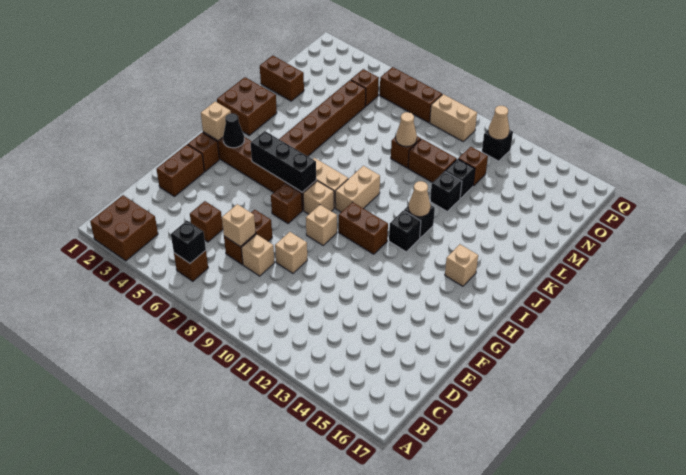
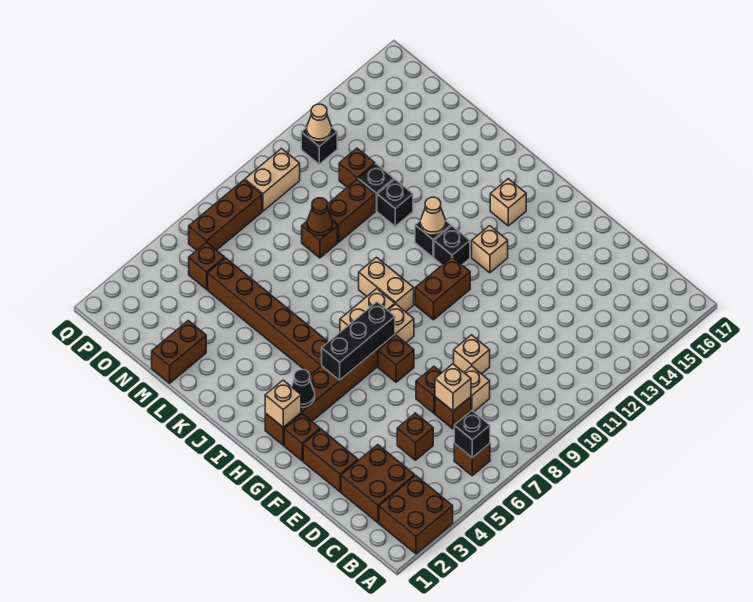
tan brick G9 level 1 -> tan brick H13 level 1
brown brick J1:K2 level 1 -> brown brick C2:D3 level 1
tan cone M9 level 2 -> brown cone M9 level 2

